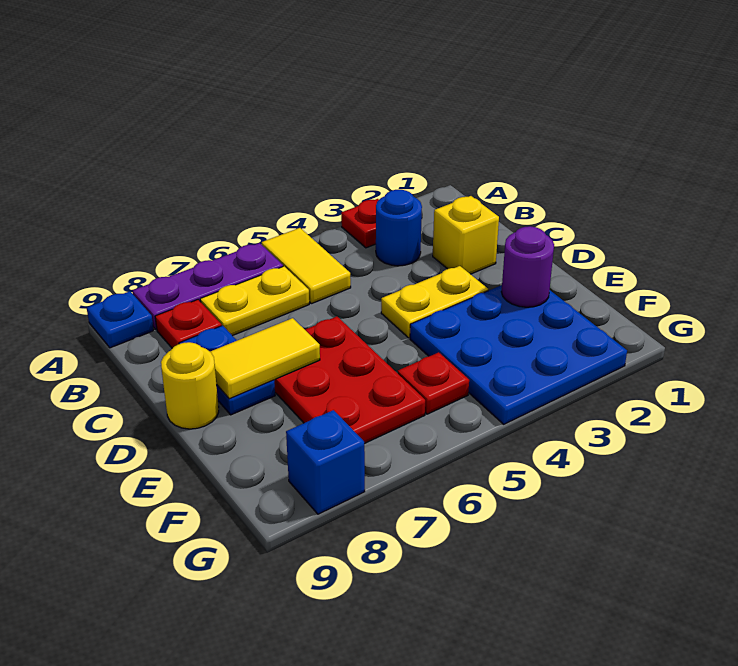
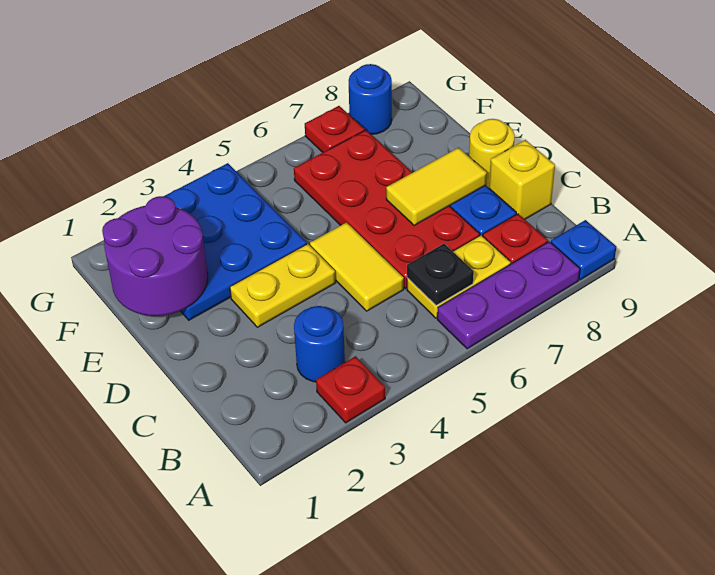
yellow tile A5:B5 level 1 -> yellow tile C5:D5 level 1
none -> black plate B6 level 2
yellow brick C2 level 1 -> yellow brick C9 level 1
red plate D6:F7 level 1 -> red plate C6:F7 level 1
purple round brick E2 level 2 -> purple round brick E1:F2 level 2
red plate F5 level 1 -> red plate G7 level 1
blue brick G8 level 1 -> blue round brick G8 level 1

